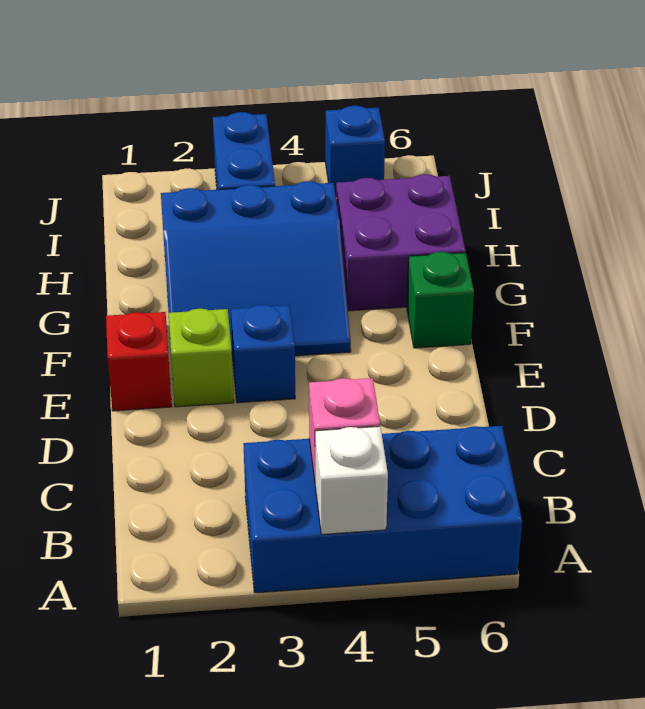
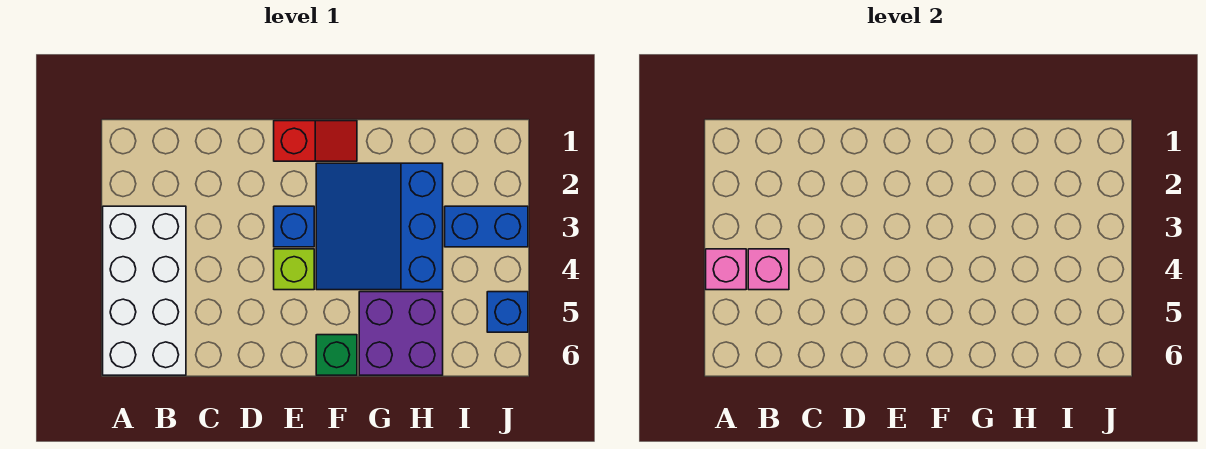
blue brick A3:B6 level 1 -> white brick A3:B6 level 1
white brick A4 level 2 -> pink brick A4 level 2
lime brick E2 level 1 -> lime brick E4 level 1

